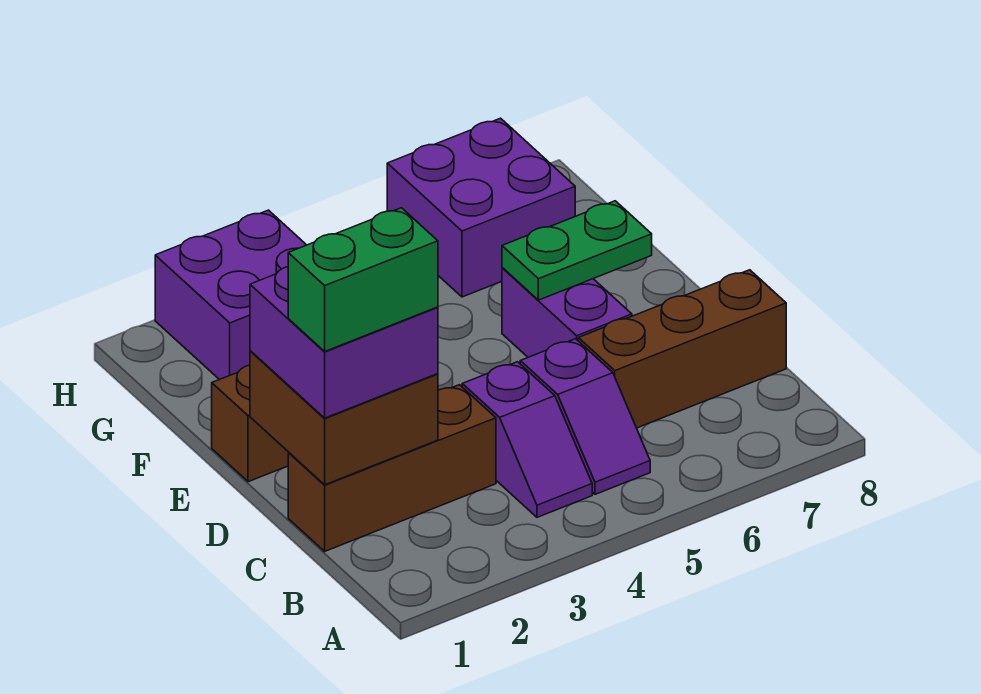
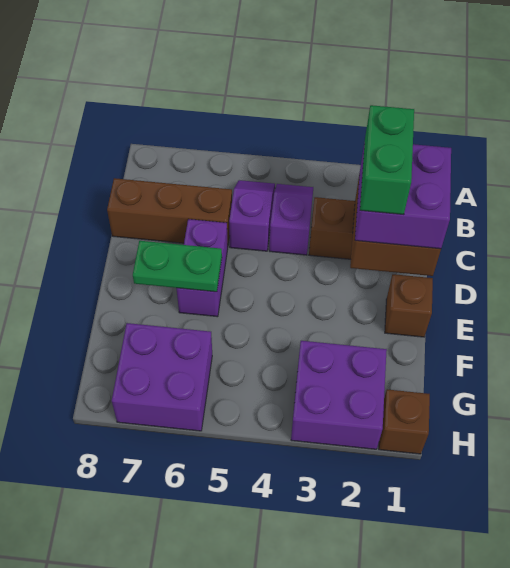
green brick C1:C2 level 4 -> green brick C2:D2 level 4
none -> brown brick H1 level 1

